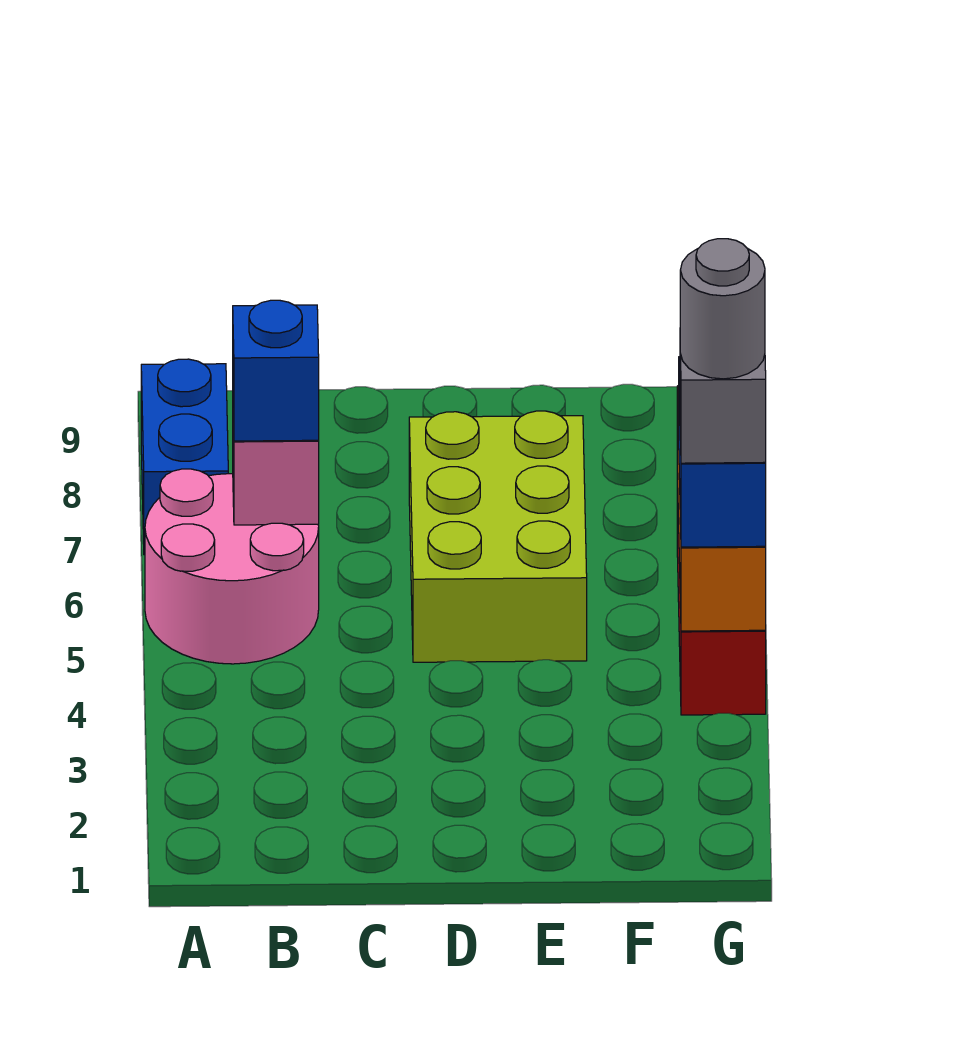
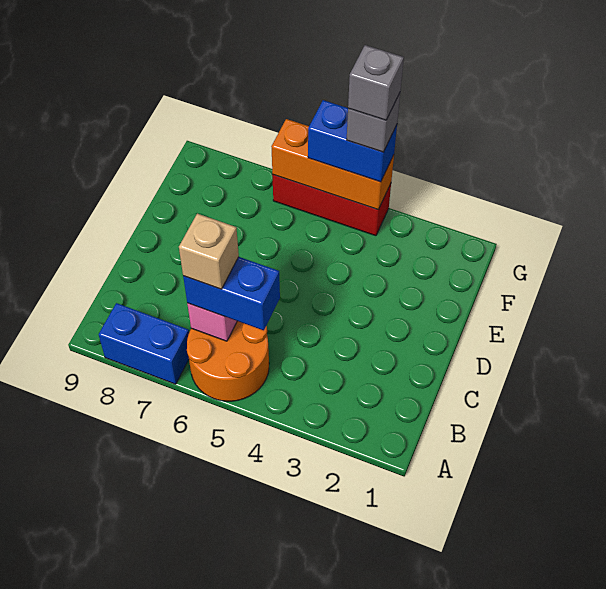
pink round brick A5:B6 level 1 -> orange round brick A5:B6 level 1
blue brick B6 level 3 -> blue brick B5:B6 level 3
none -> tan brick B6 level 4
lime brick D5:E7 level 1 -> none
grey round brick G4 level 5 -> grey brick G4 level 5

